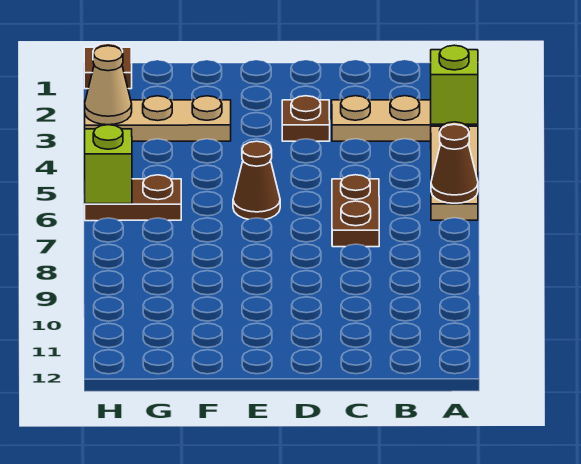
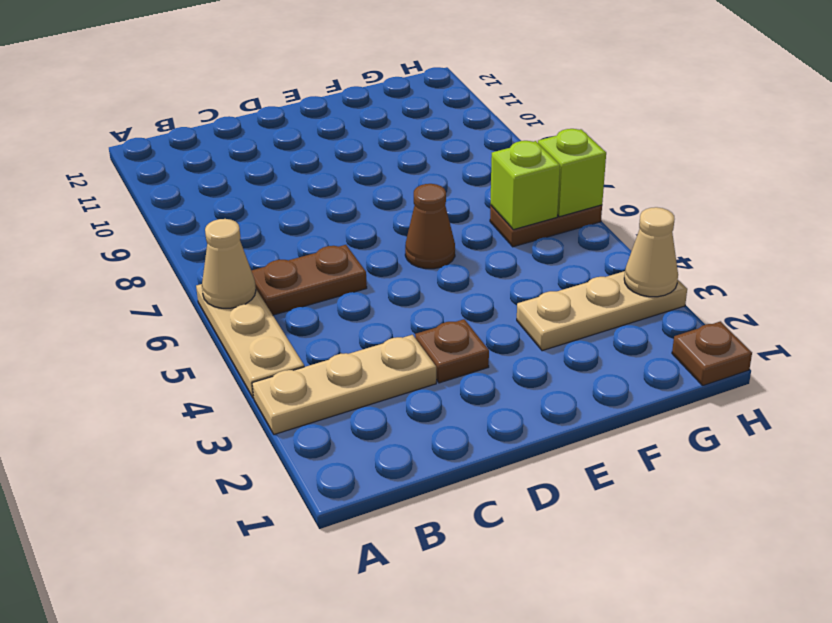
lime brick A3 level 2 -> lime brick G6 level 2
brown cone A6 level 2 -> tan cone A6 level 2
brown plate C6:C7 level 1 -> brown plate B6:C6 level 1

